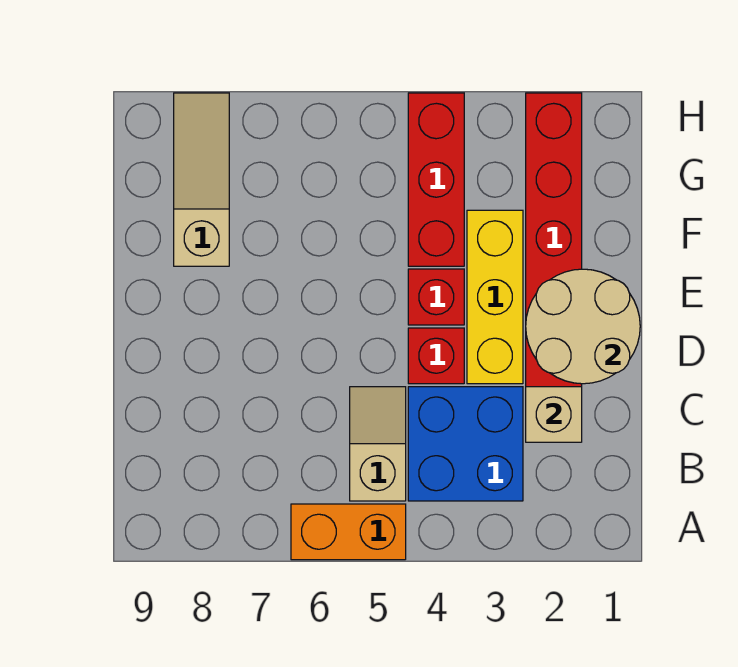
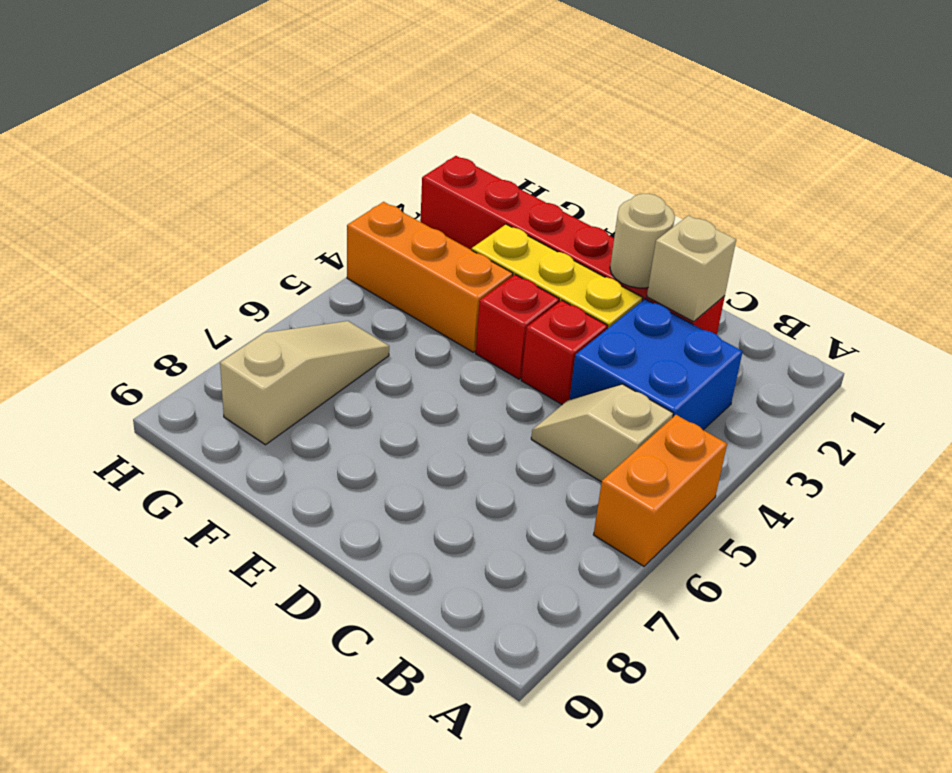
tan round brick D1:E2 level 2 -> tan round brick D2 level 2
red brick F4:H4 level 1 -> orange brick F4:H4 level 1
tan slope F8:H8 level 1 top F -> tan slope G6:G8 level 1 top 8

